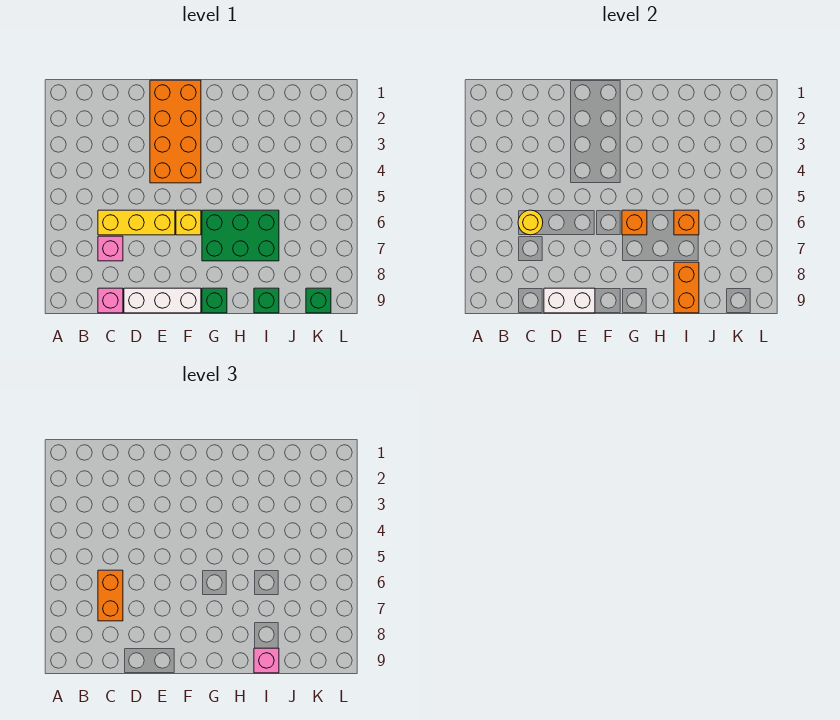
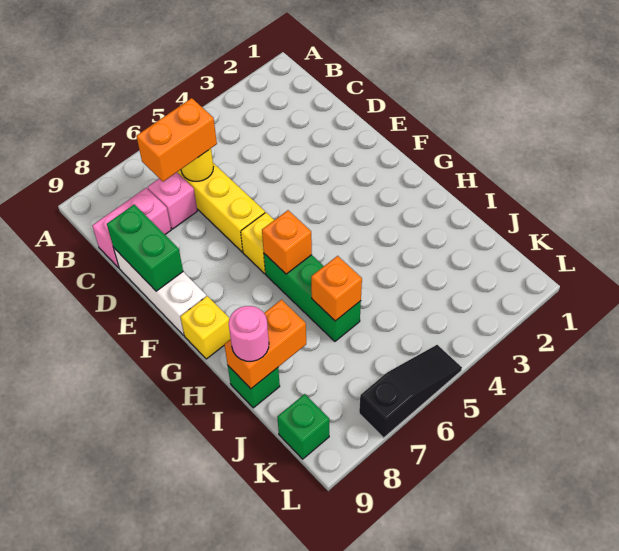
pink brick C9 level 1 -> pink brick C8:C9 level 1
white brick D9:E9 level 2 -> green brick D9:E9 level 2
orange brick E1:F4 level 1 -> none
green brick G6:I7 level 1 -> green brick G6:I6 level 1
green brick G9 level 1 -> yellow brick G9 level 1
pink brick I9 level 3 -> pink round brick I9 level 3
none -> black slope L5:L7 level 1 top 7

